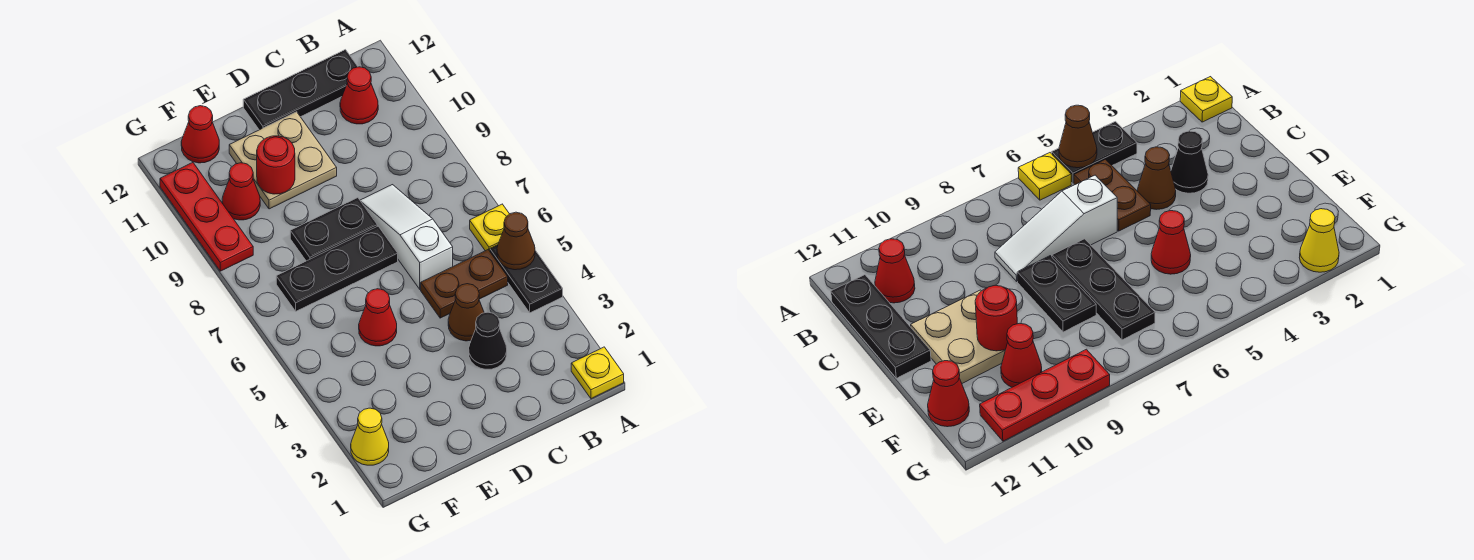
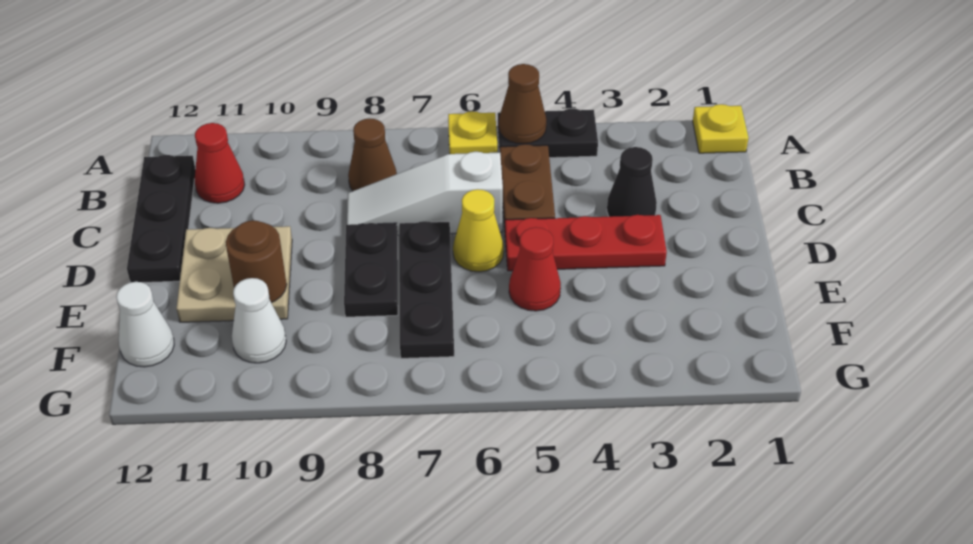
brown cone C4 level 1 -> brown cone B8 level 1
red round brick E10 level 2 -> brown round brick E10 level 2
red cone F10 level 1 -> white cone F10 level 1
red cone F12 level 1 -> white cone F12 level 1
yellow cone G2 level 1 -> yellow cone D6 level 1
red plate G9:G11 level 1 -> red plate D3:D5 level 1

